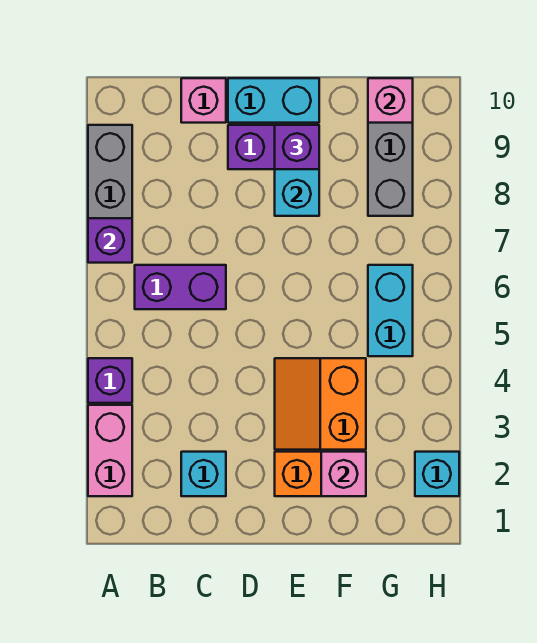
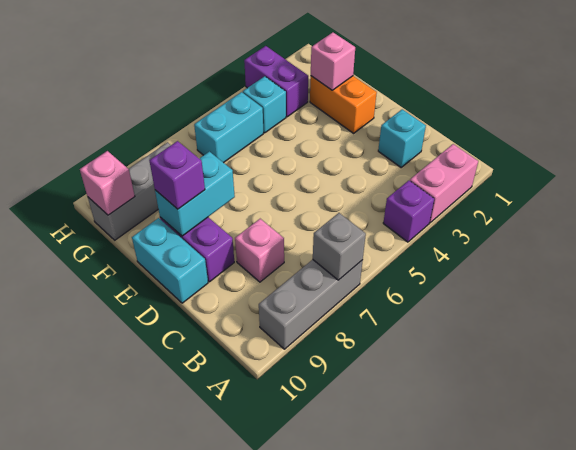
purple brick A7 level 2 -> grey brick A7 level 2
purple brick B6:C6 level 1 -> purple brick G3:H3 level 1
pink brick C10 level 1 -> pink brick C8 level 1
orange slope E3:F4 level 1 top F -> none
cyan brick H2 level 1 -> cyan brick G4 level 1

